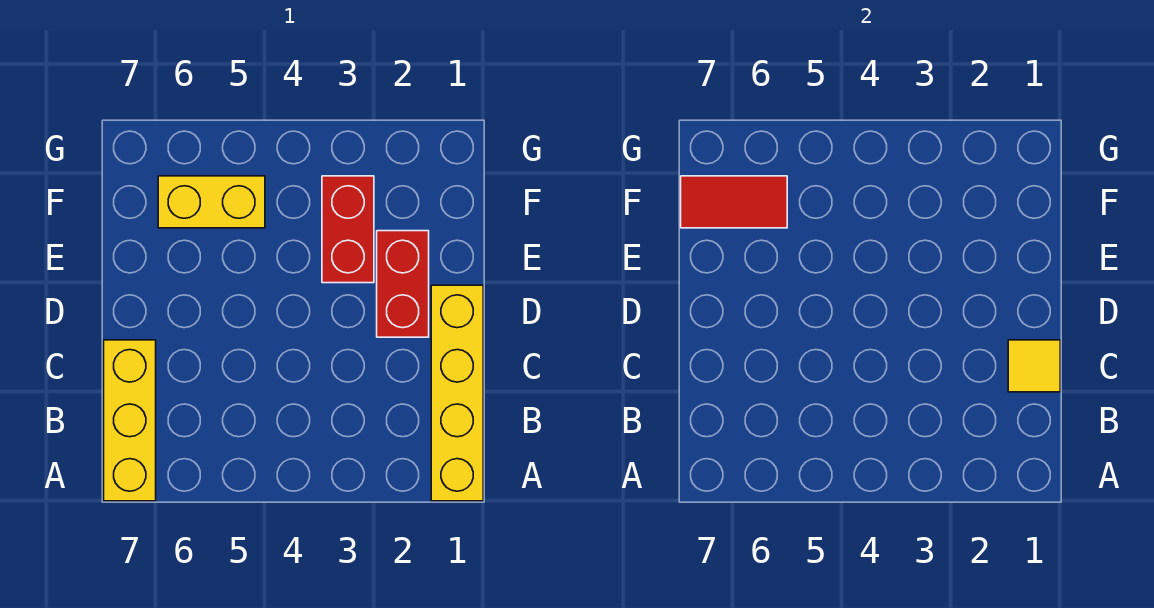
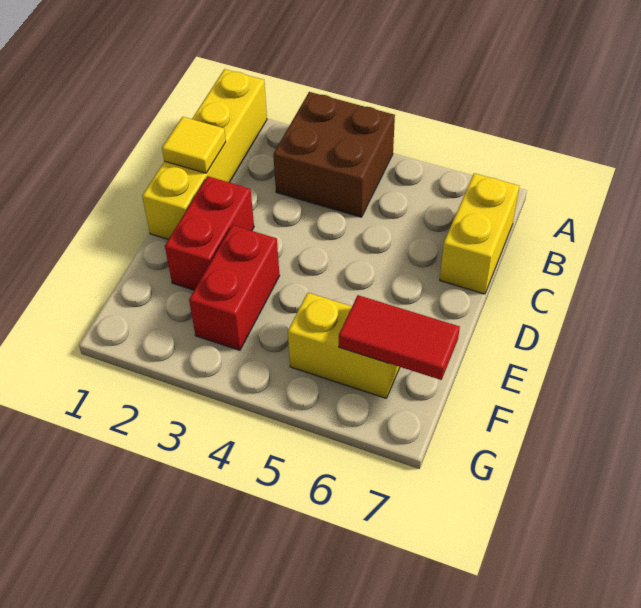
none -> brown brick A3:B4 level 1
yellow brick A7:C7 level 1 -> yellow brick B7:C7 level 1

